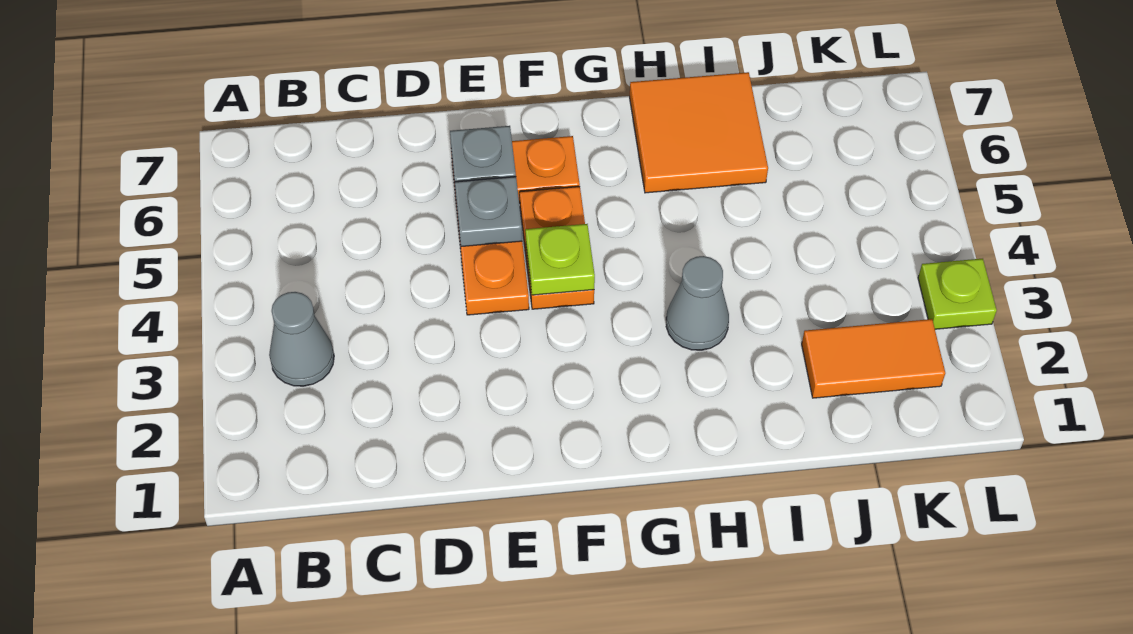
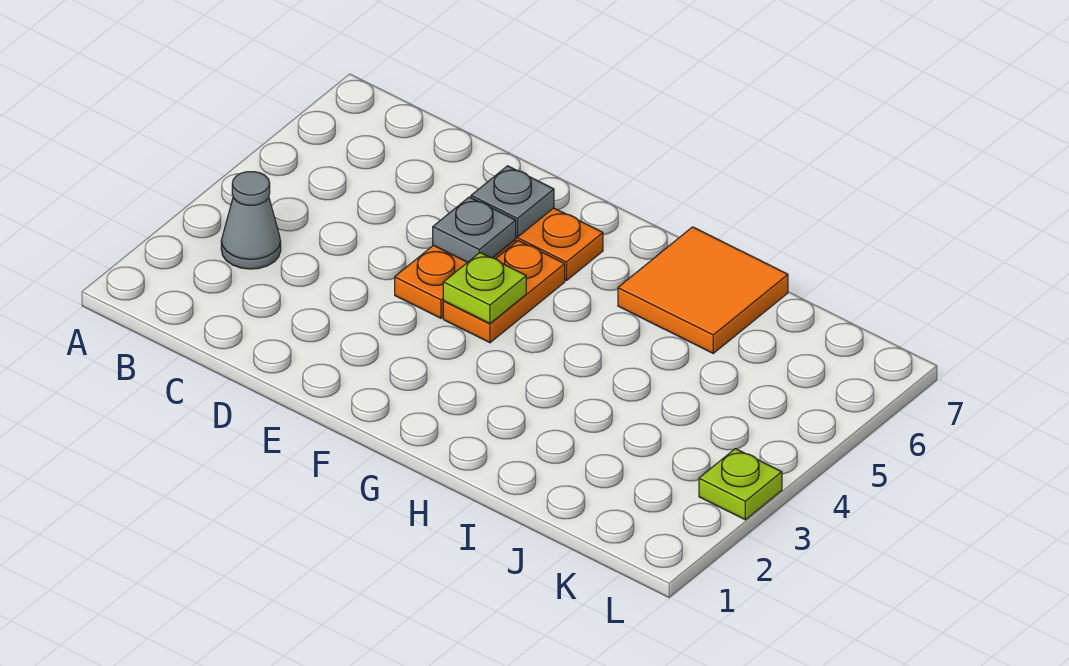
grey cone H3 level 1 -> none
orange tile J2:K2 level 1 -> none

